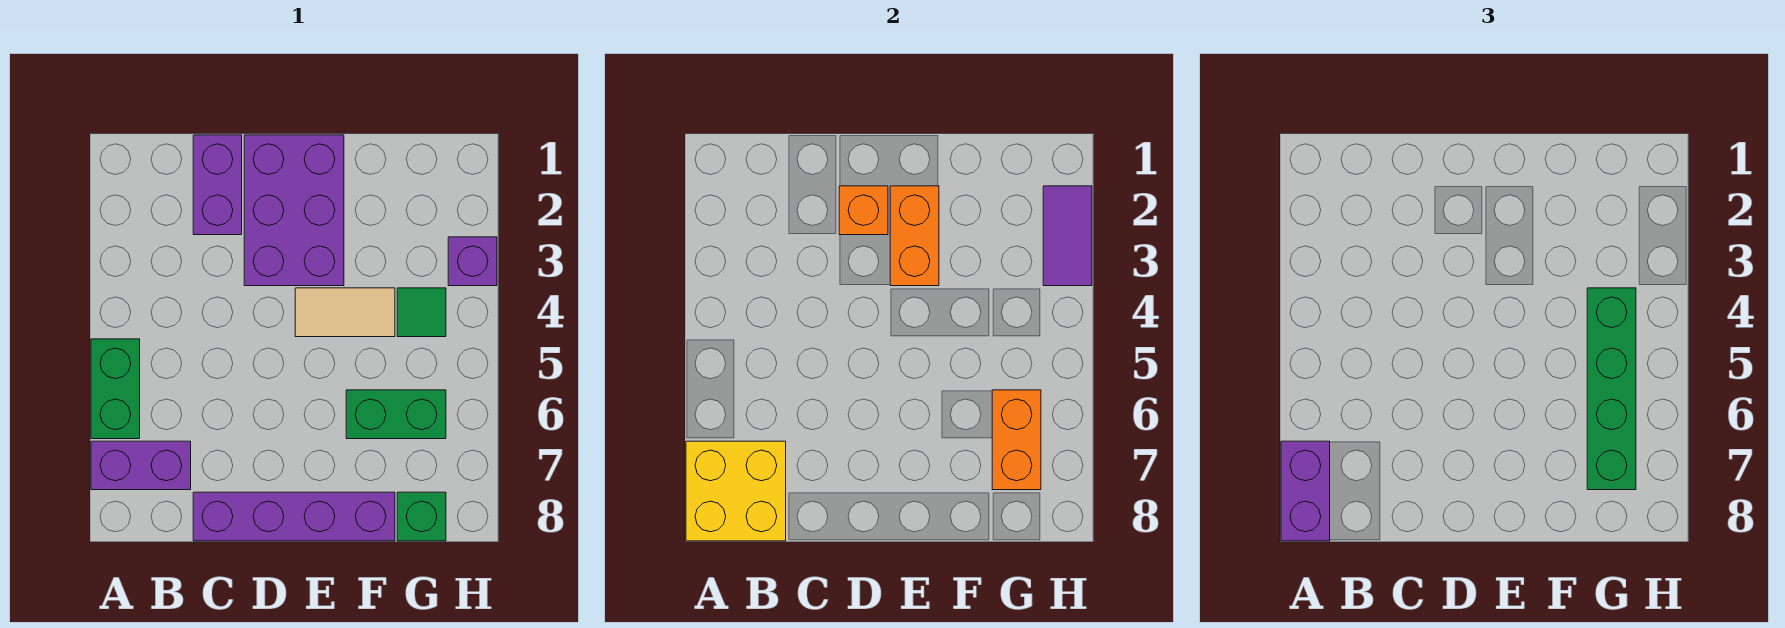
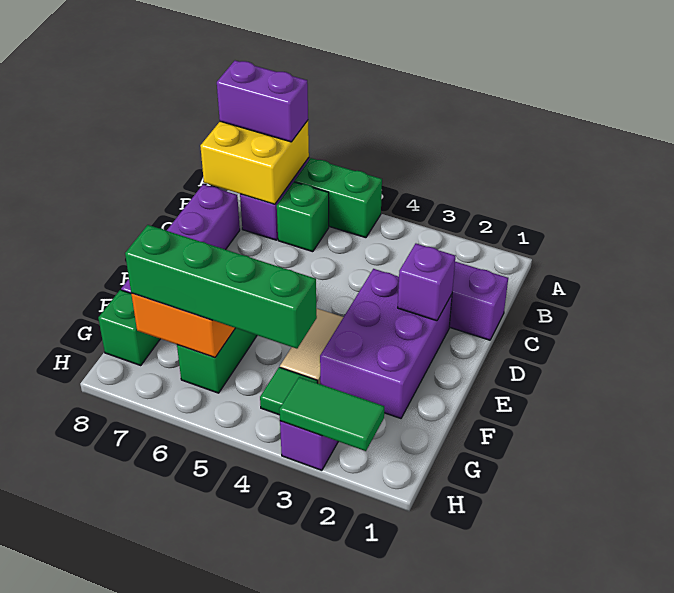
none -> green brick B6 level 1
purple brick D1:E3 level 1 -> purple brick D2:F3 level 1
orange brick D2 level 2 -> purple brick D2 level 2
orange brick E2:E3 level 2 -> none
purple tile H2:H3 level 2 -> green tile H2:H3 level 2

